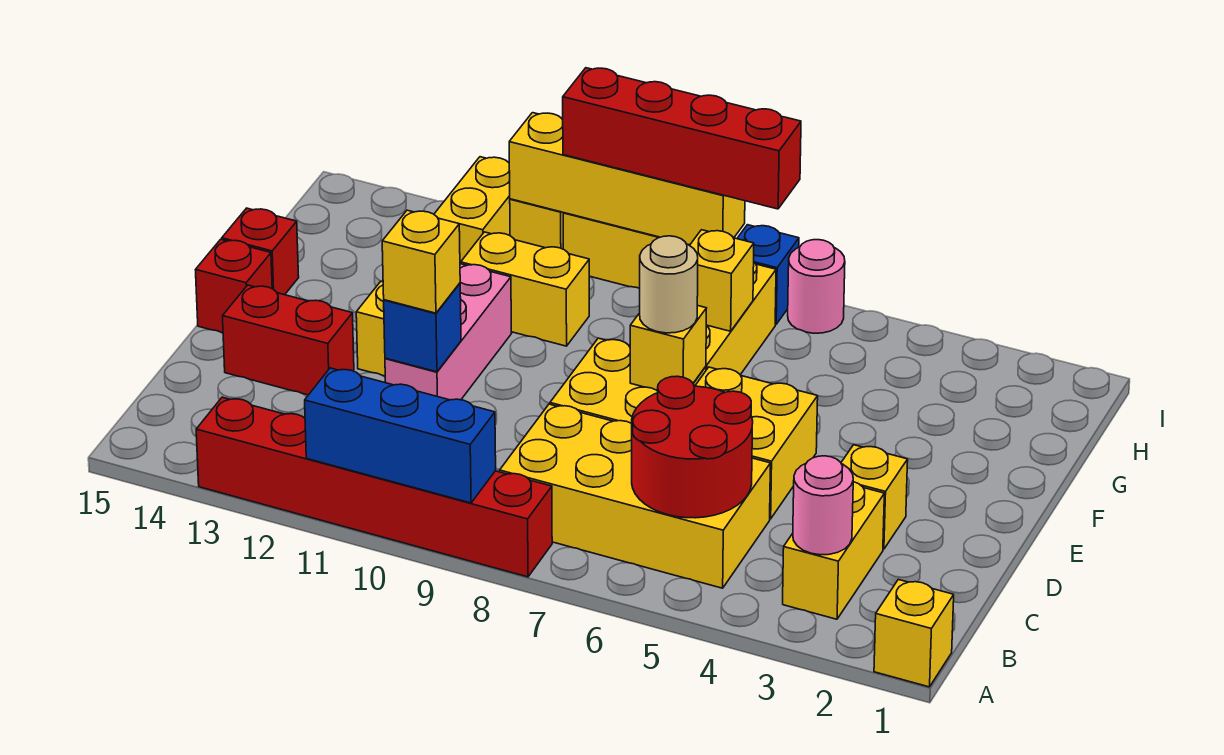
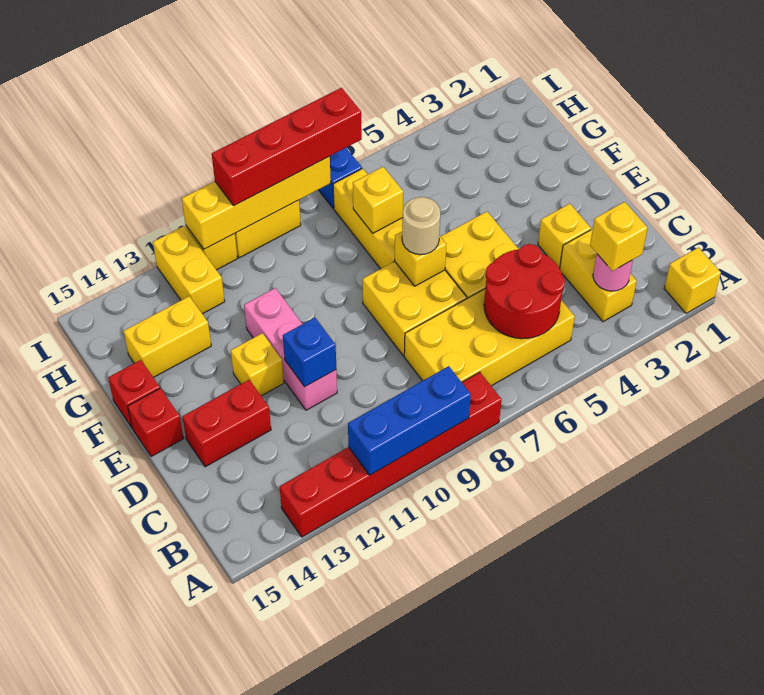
yellow brick D11 level 3 -> yellow brick B3 level 3
yellow brick G10:G11 level 1 -> yellow brick G13:G14 level 1
pink round brick I6 level 1 -> none

